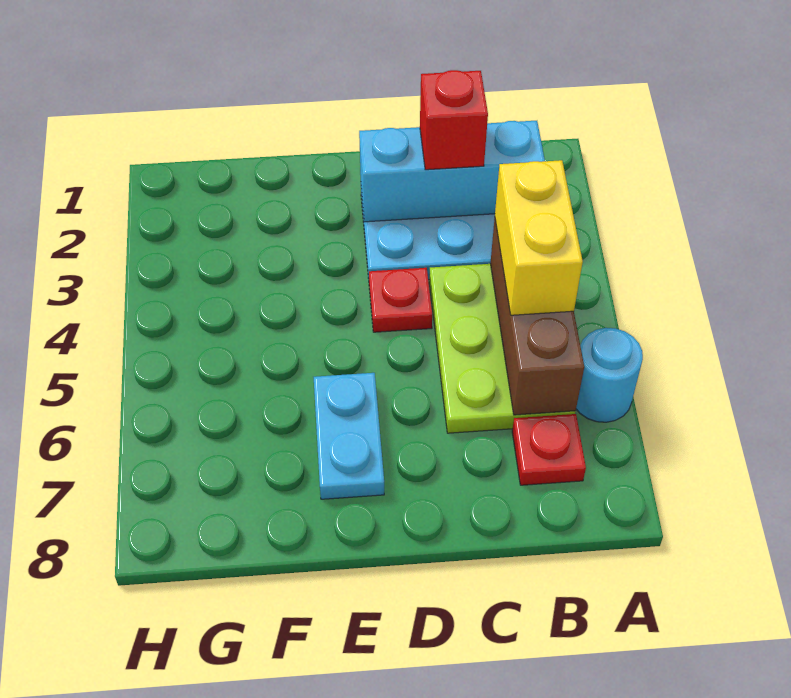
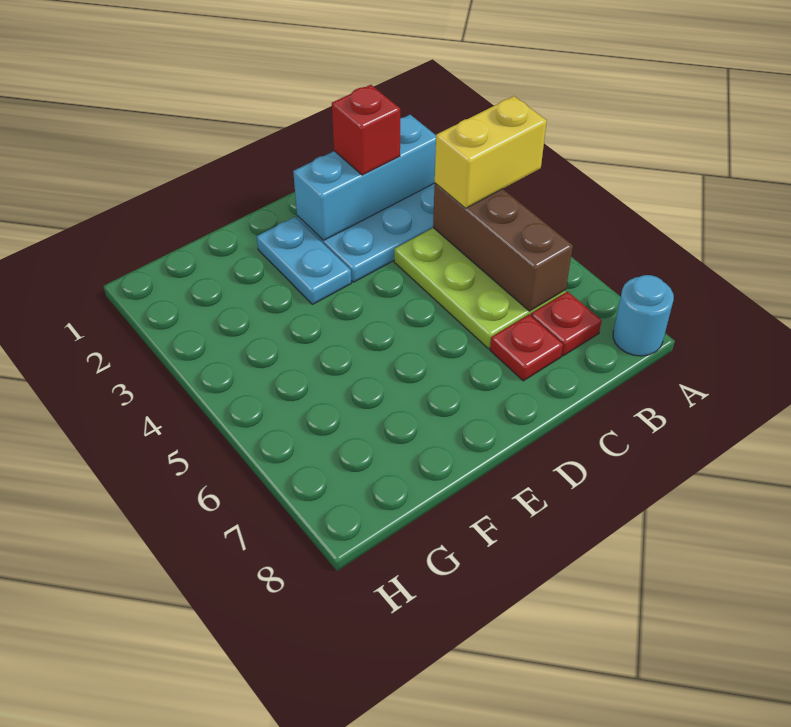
cyan round brick A6 level 1 -> cyan round brick A8 level 1
yellow brick B4:B5 level 3 -> yellow brick A4:B4 level 3
red plate D4 level 1 -> red plate C7 level 1
cyan plate E6:E7 level 1 -> cyan plate E2:E3 level 1

